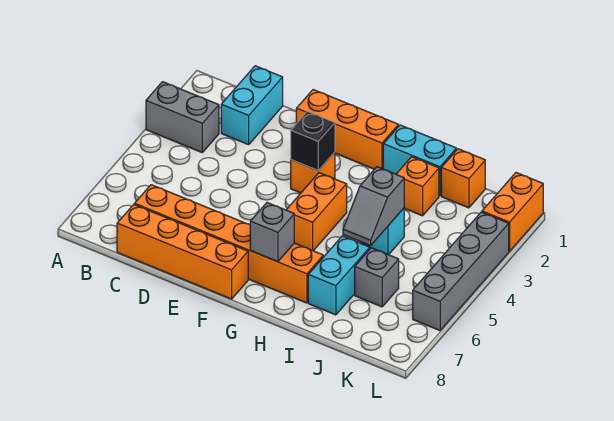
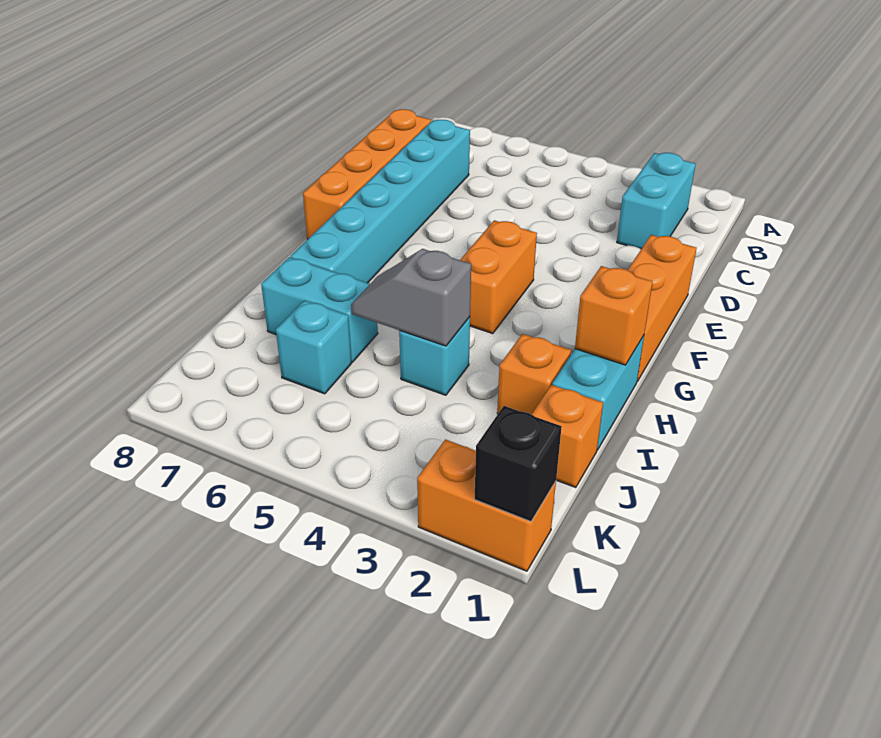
grey brick A3:B3 level 1 -> none
cyan brick C1:C2 level 1 -> cyan brick B2:C2 level 1
orange brick C7:H7 level 1 -> cyan brick C7:H7 level 1
orange brick F3 level 1 -> orange brick H1 level 2
black brick F3 level 2 -> black brick L1 level 2
orange brick G4:G5 level 1 -> orange brick F4:G4 level 1
grey brick G7 level 2 -> none
grey brick J6 level 1 -> cyan brick J6 level 1
grey brick L3:L6 level 1 -> none

